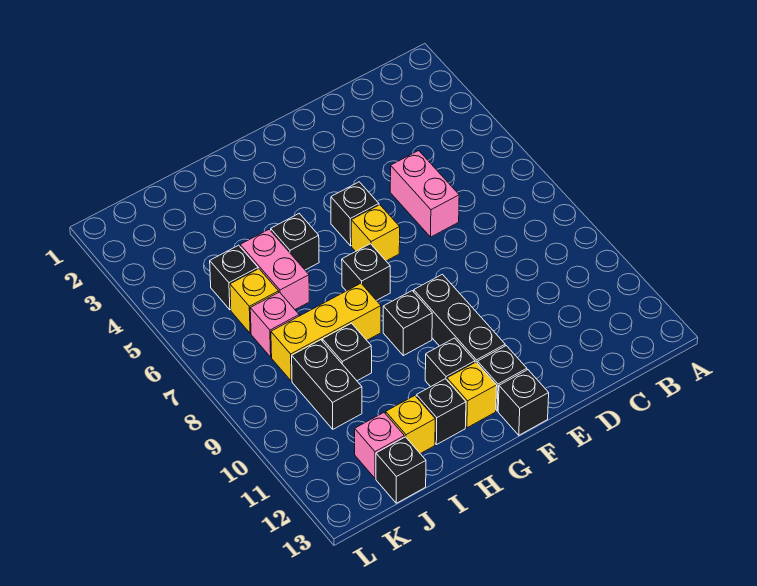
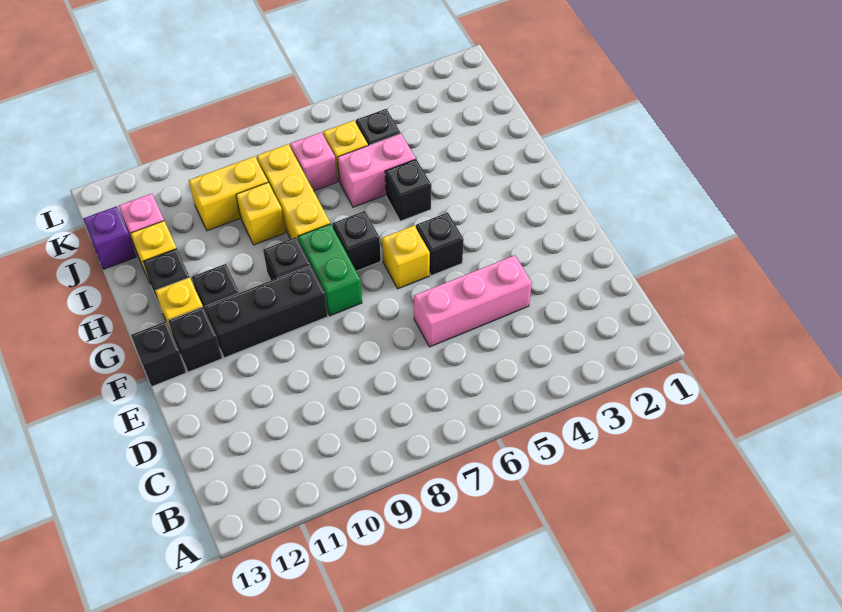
pink brick D5:D6 level 1 -> pink brick D4:D6 level 1
none -> green brick F8:G8 level 1
black brick I9 level 1 -> yellow brick I9 level 1
black brick J9:J10 level 1 -> yellow brick J9:J10 level 1
black brick J13 level 1 -> purple brick J13 level 1

